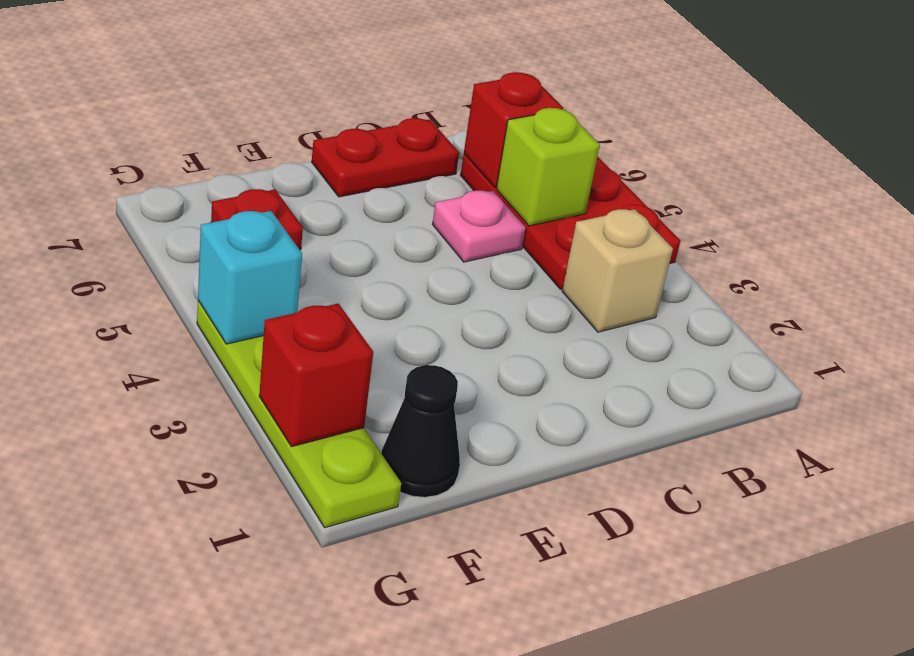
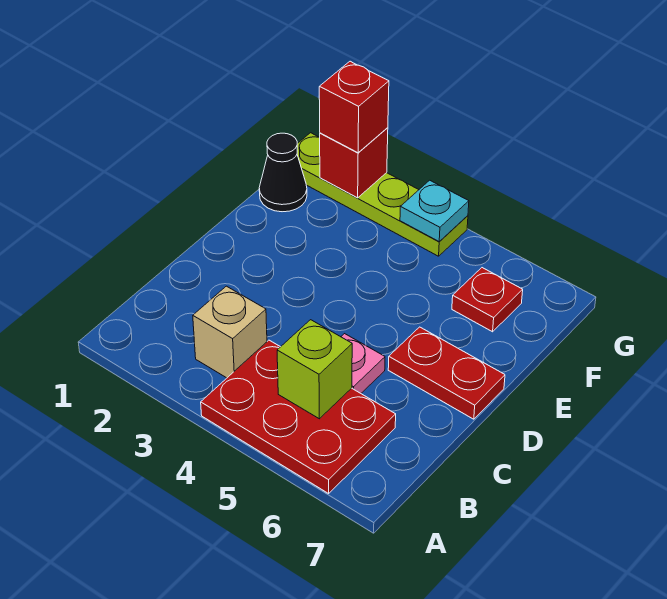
red brick B6 level 2 -> red brick G2 level 3
red plate C7:D7 level 1 -> red plate D6:D7 level 1
cyan brick G4 level 2 -> cyan plate G4 level 2

